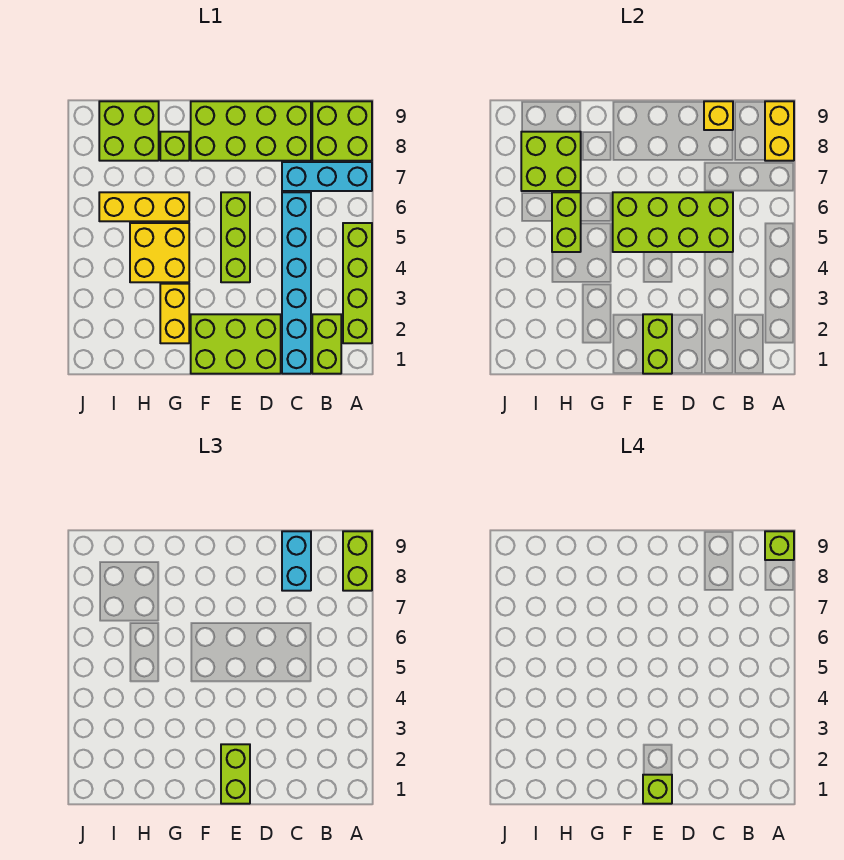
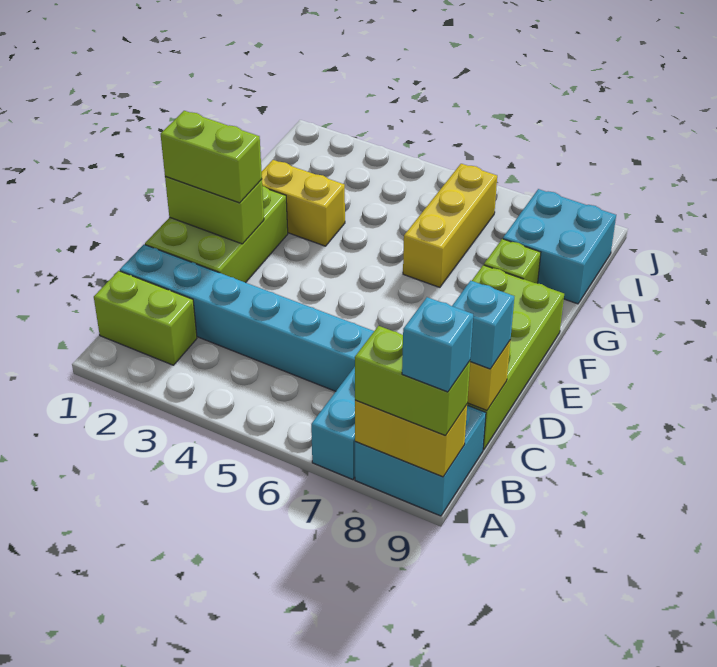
lime brick A2:A5 level 1 -> none
lime brick A8:B9 level 1 -> cyan brick A8:B9 level 1
lime brick A9 level 4 -> cyan brick A9 level 4
lime brick C5:F6 level 2 -> none
cyan brick C8:C9 level 3 -> cyan brick C9 level 3
lime brick E1 level 4 -> none
lime brick E4:E6 level 1 -> none
yellow brick G4:H5 level 1 -> none
lime brick H5:H6 level 2 -> none
lime brick H7:I8 level 2 -> none
lime brick H8:I9 level 1 -> cyan brick H8:I9 level 1

